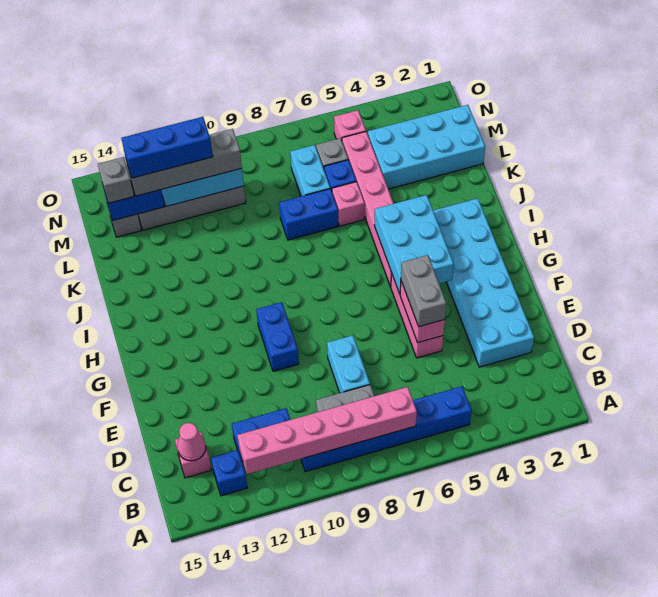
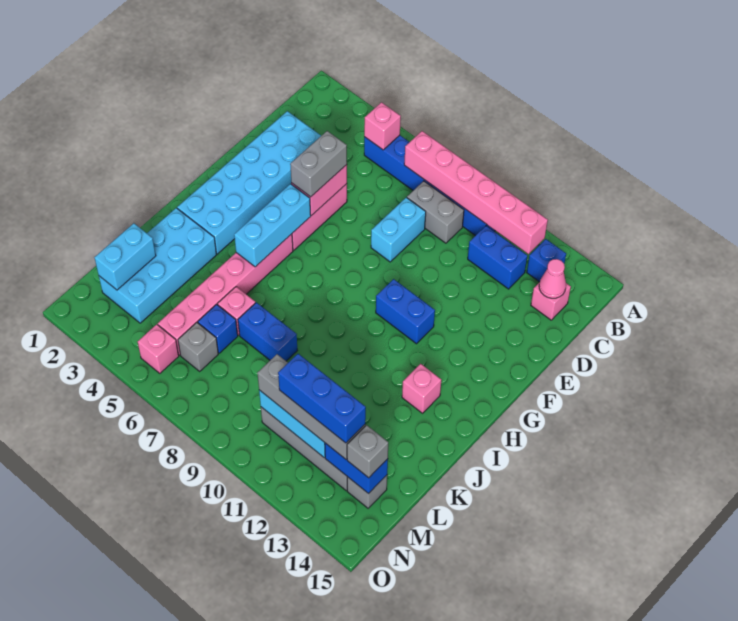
none -> pink brick B5 level 2
blue brick F10:G10 level 1 -> blue brick G10:G11 level 1
cyan brick G4:I5 level 2 -> cyan brick G5:I5 level 2
none -> pink brick I13 level 1
cyan brick L1:M4 level 1 -> cyan brick J2:M3 level 1
cyan brick L7:M7 level 1 -> cyan brick L2:M2 level 2

